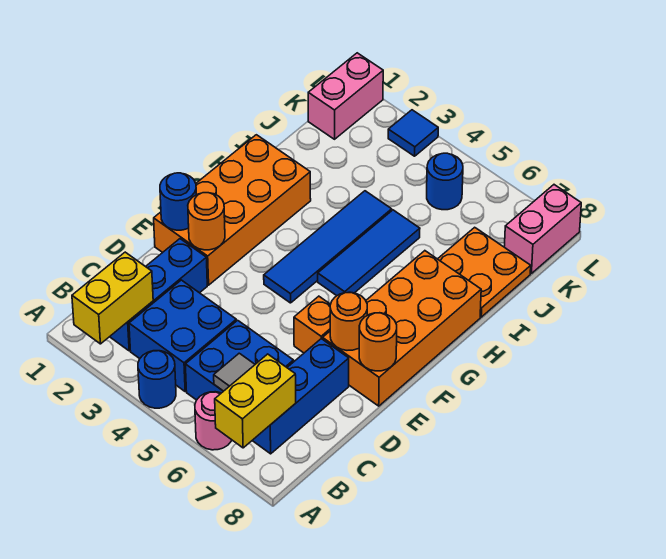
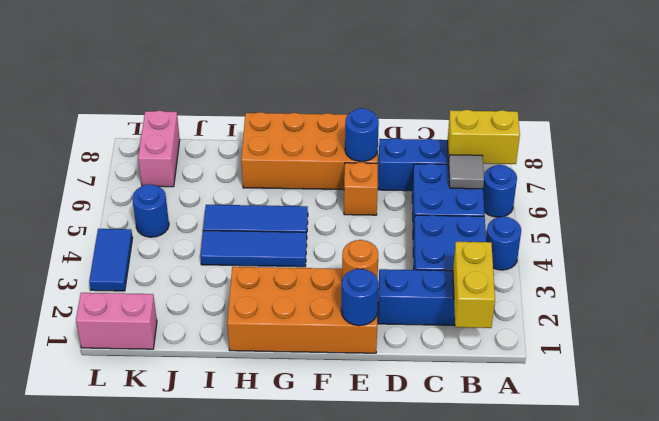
yellow brick A2:B2 level 2 -> yellow brick B1:B2 level 2
pink round brick A6 level 1 -> blue round brick A6 level 1
orange round brick E7 level 2 -> blue round brick E7 level 2
orange round brick E8 level 2 -> none
blue tile F4:I4 level 1 -> blue tile G4:I4 level 1
orange plate I7:J8 level 1 -> none
pink brick K8:L8 level 1 -> pink brick K7:K8 level 1
blue tile L3 level 1 -> blue tile L3:L4 level 1

